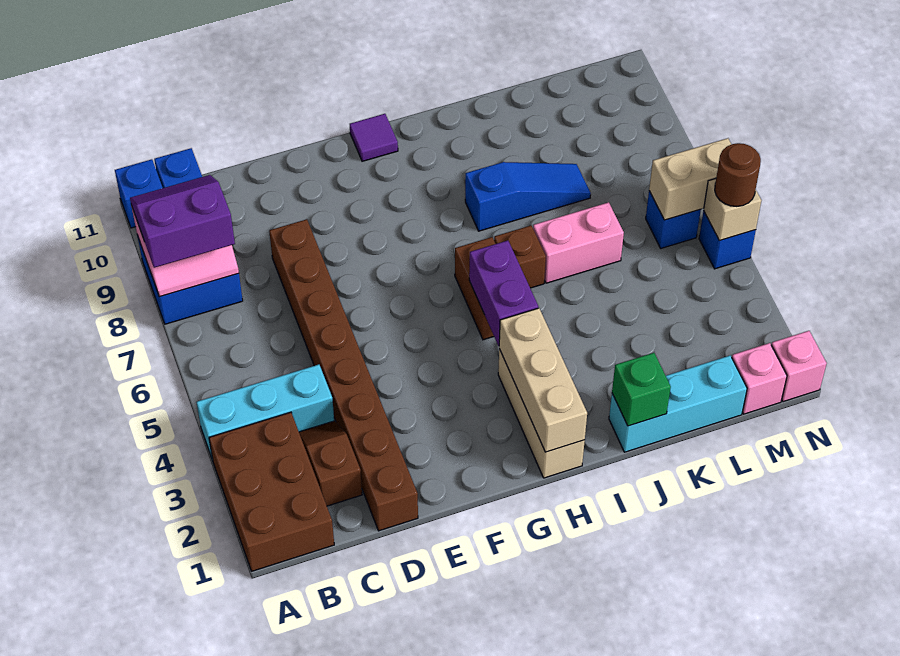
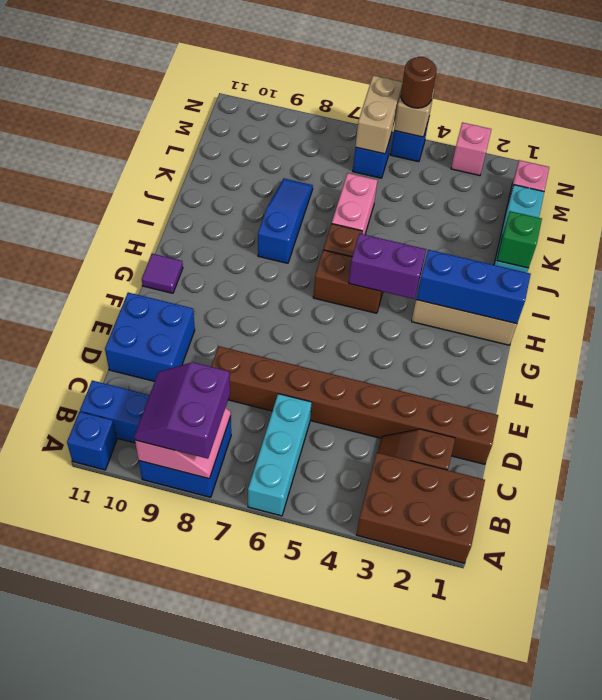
cyan brick A4:C4 level 1 -> cyan brick A6:C6 level 1
none -> blue brick D10:E11 level 1
tan brick H1:H3 level 2 -> blue brick H1:H3 level 2
pink brick N1 level 1 -> pink brick N3 level 1

